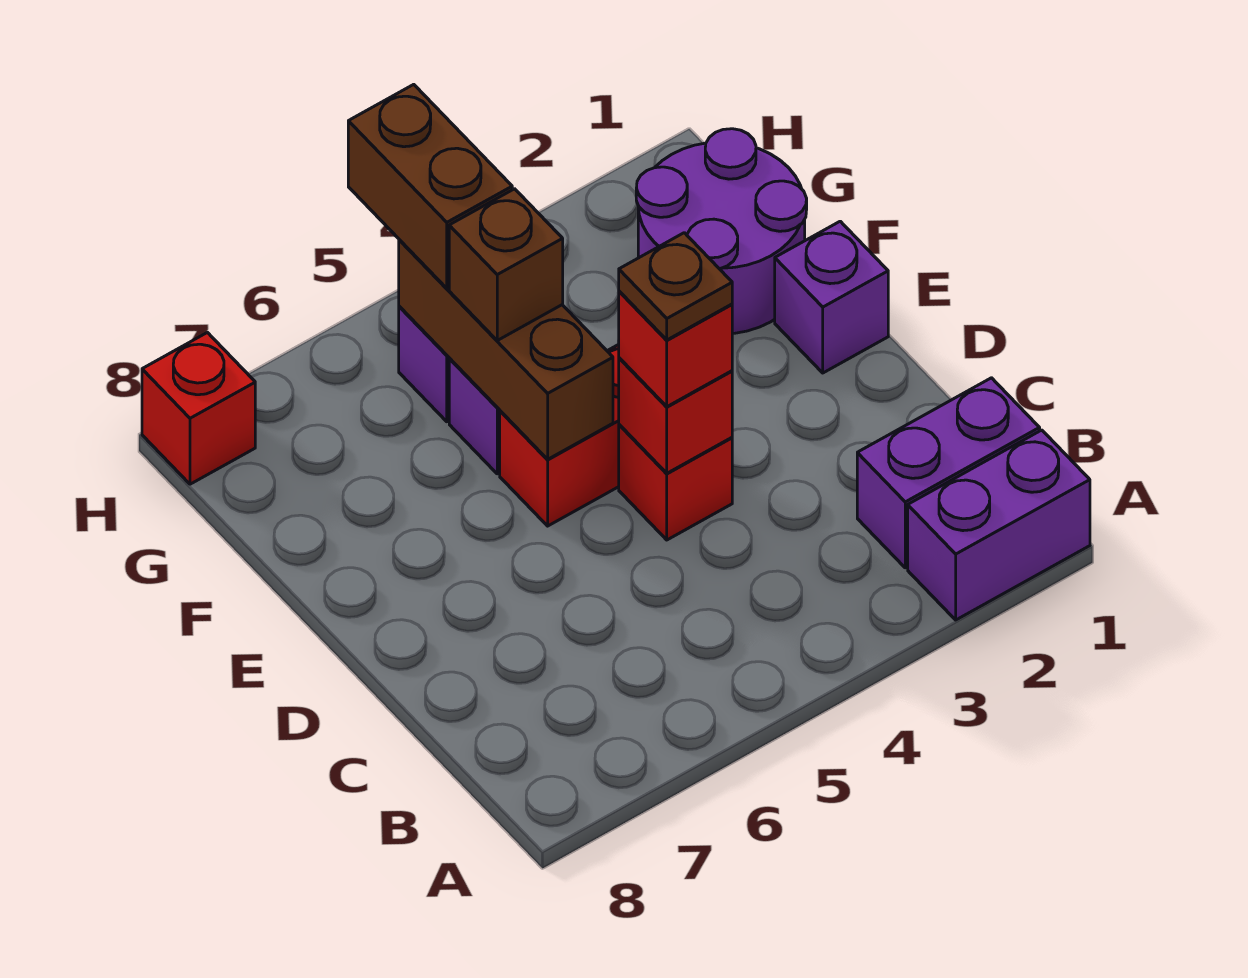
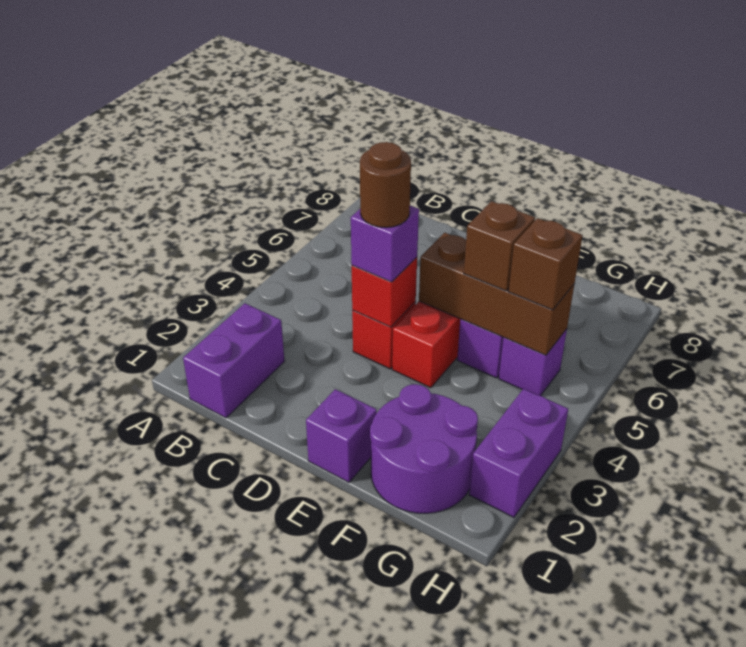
purple brick A1:A2 level 1 -> purple brick H2:H3 level 1
red brick D4 level 3 -> purple brick D4 level 3
brown plate D4 level 4 -> brown round brick D4 level 4
brown brick G5:H5 level 3 -> brown brick G5 level 3
red brick H8 level 1 -> none

